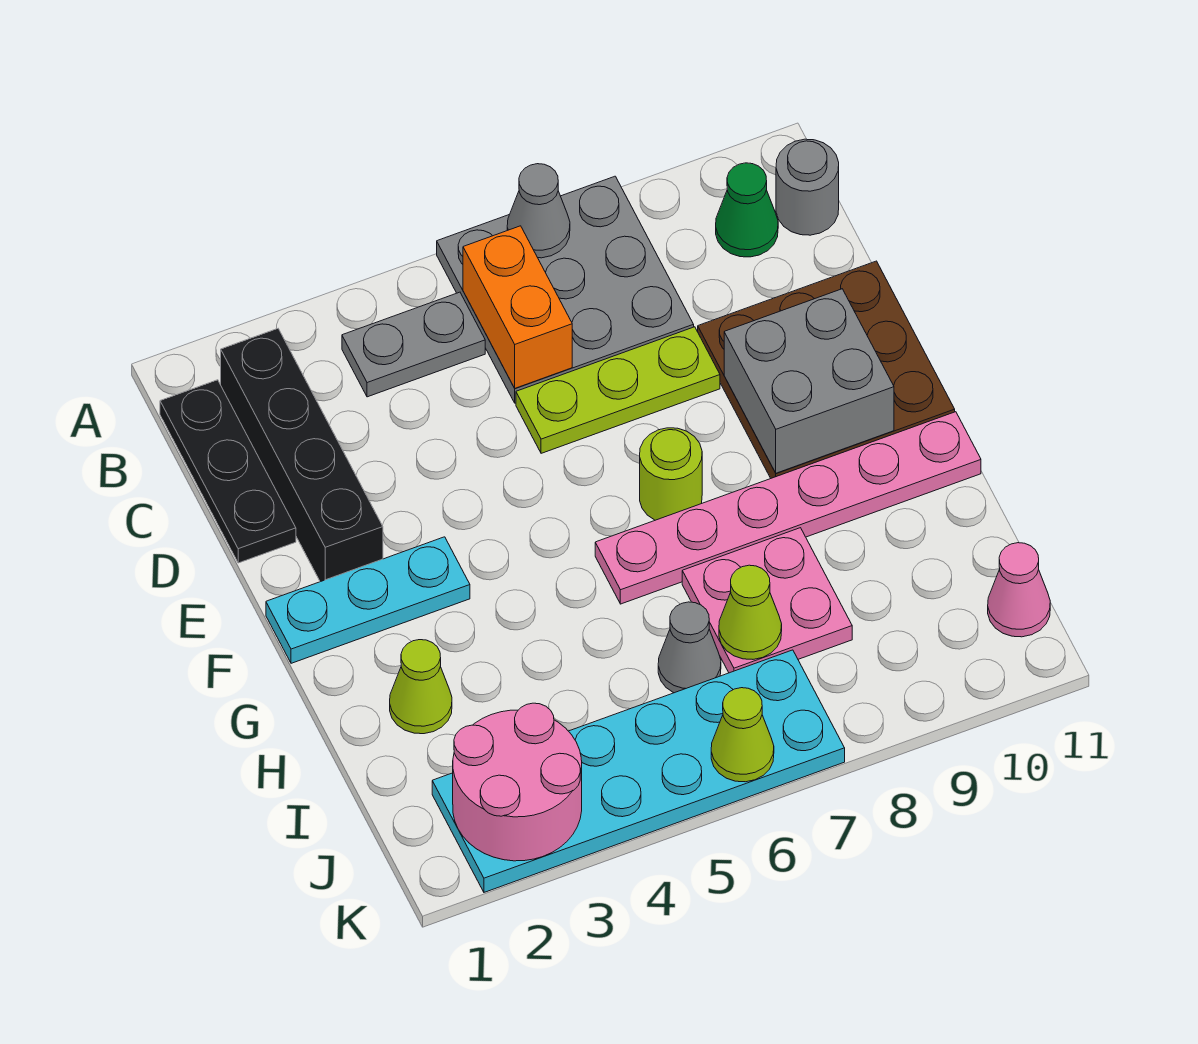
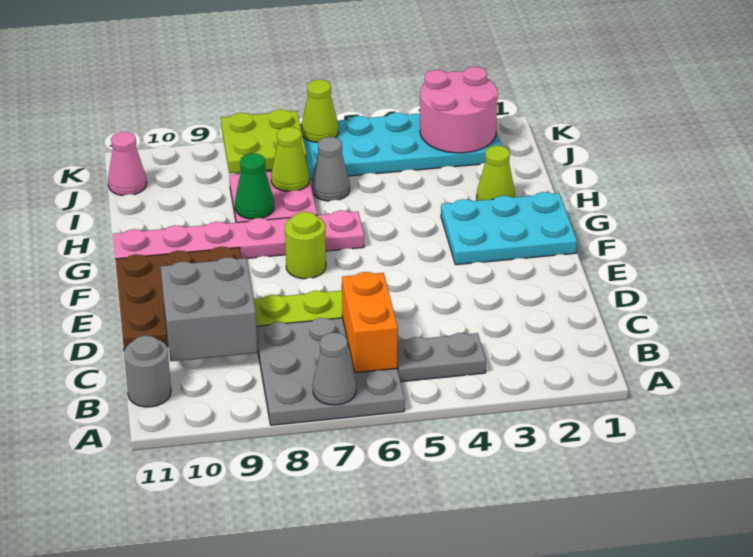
black plate B1:D1 level 1 -> none
black brick B2:E2 level 1 -> none
green cone B10 level 1 -> green cone H8 level 2
grey brick E9:F10 level 2 -> grey brick C9:D10 level 2
cyan plate F1:F3 level 1 -> cyan plate F1:G3 level 1
none -> lime plate J7:K8 level 2

